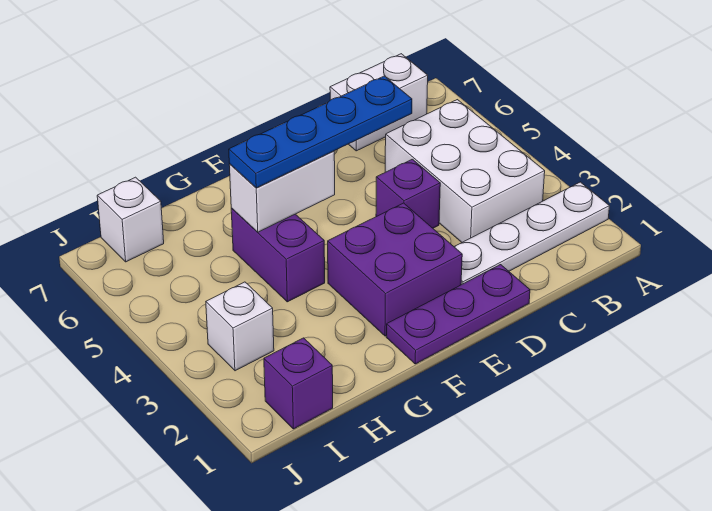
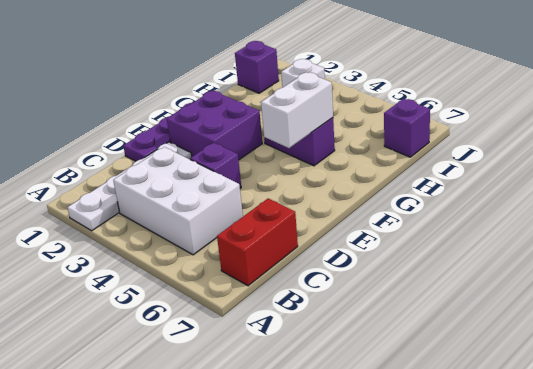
white brick B7:C7 level 1 -> red brick B7:C7 level 1
blue plate D5:G5 level 3 -> none
white brick I7 level 1 -> purple brick I7 level 1

